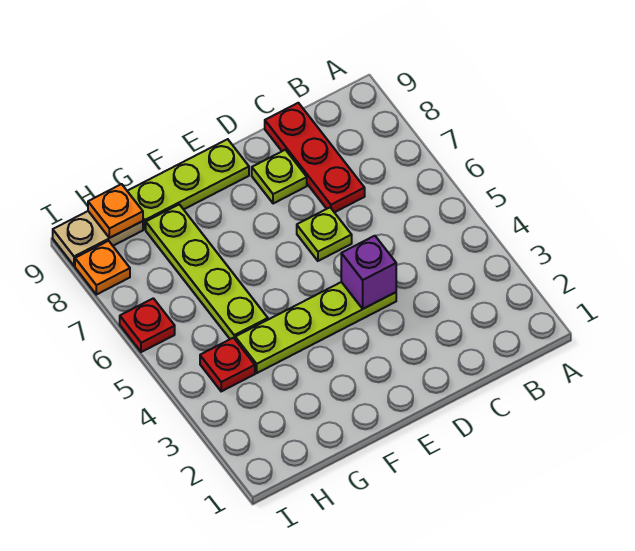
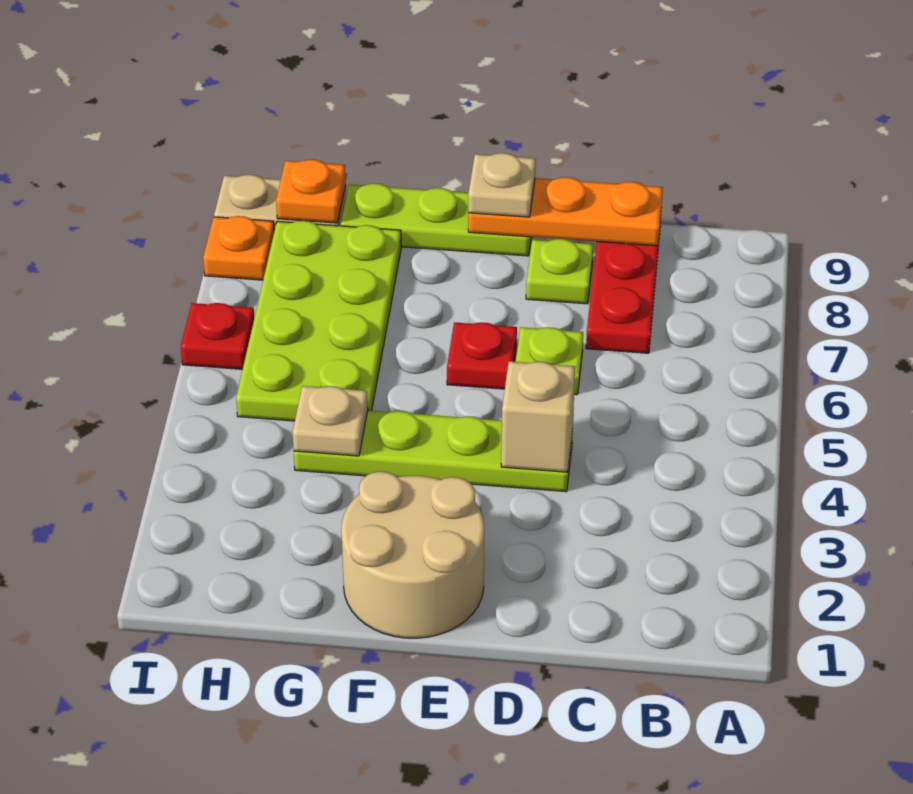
none -> orange plate C9:E9 level 2
purple brick D4 level 2 -> tan brick D4 level 2
none -> tan round brick E1:F2 level 1
none -> tan plate E9 level 3
none -> tan plate G4 level 2
lime plate G5:G8 level 1 -> lime plate G5:H8 level 1
red plate H4 level 1 -> red plate E6 level 1

